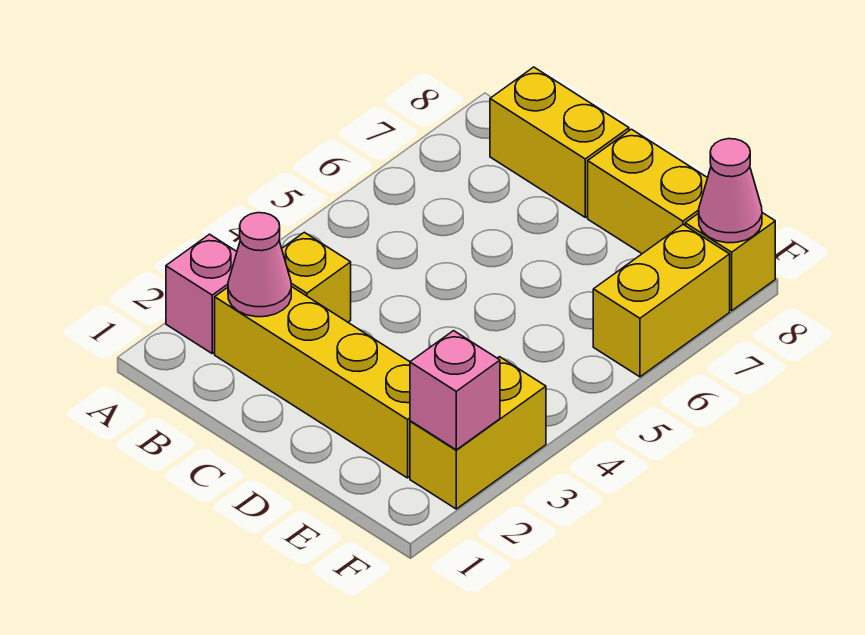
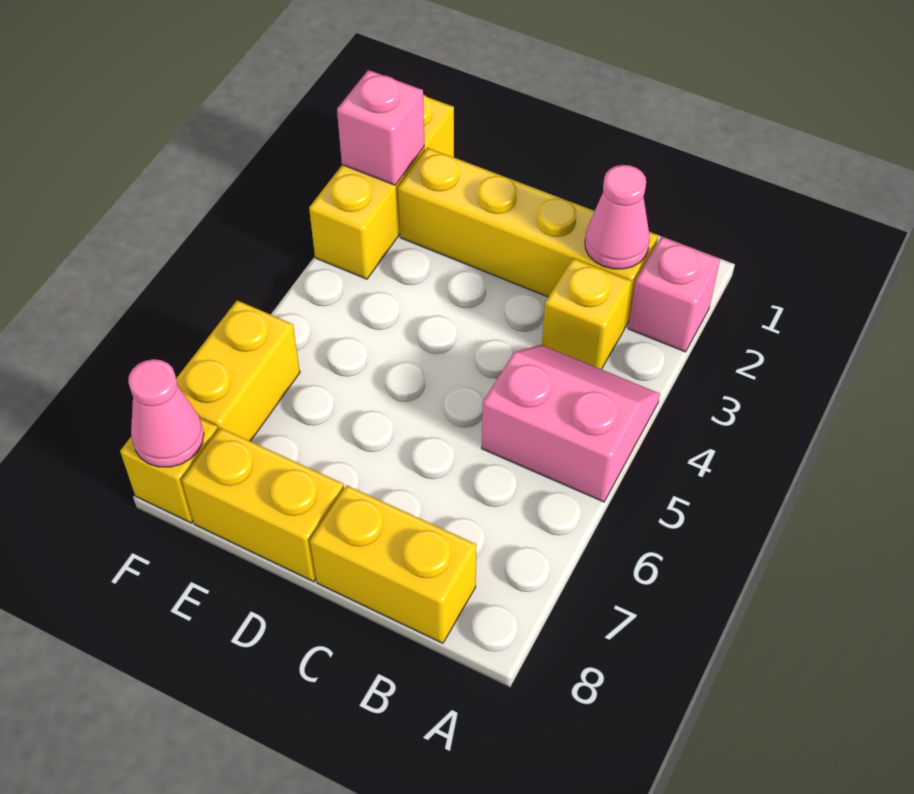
none -> pink slope A4:B5 level 1 top 5
yellow brick F2:F3 level 1 -> yellow brick F1:F3 level 1

